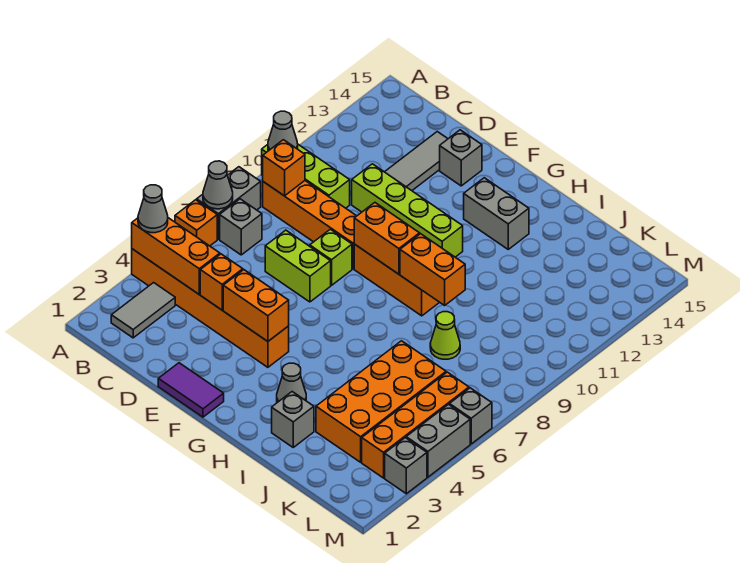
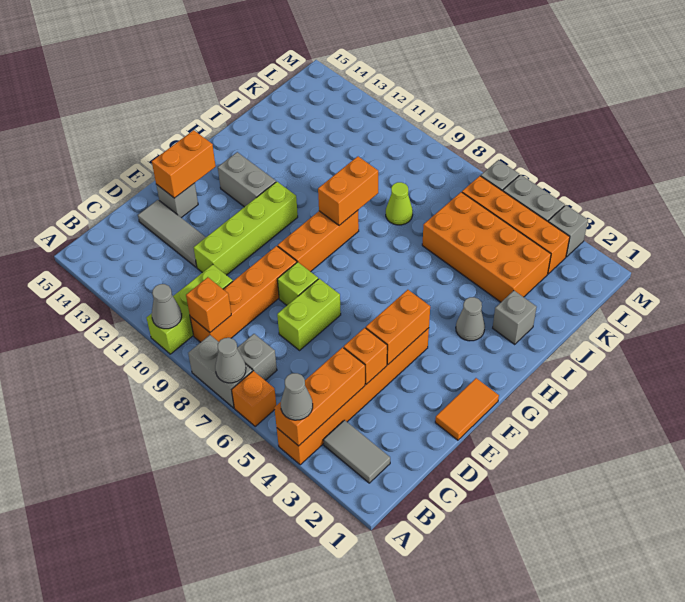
purple tile E1:F1 level 1 -> orange tile E1:F1 level 1
orange brick F9:G9 level 2 -> orange brick E14:F14 level 2
grey brick G13:H13 level 1 -> grey brick G12:G13 level 1

